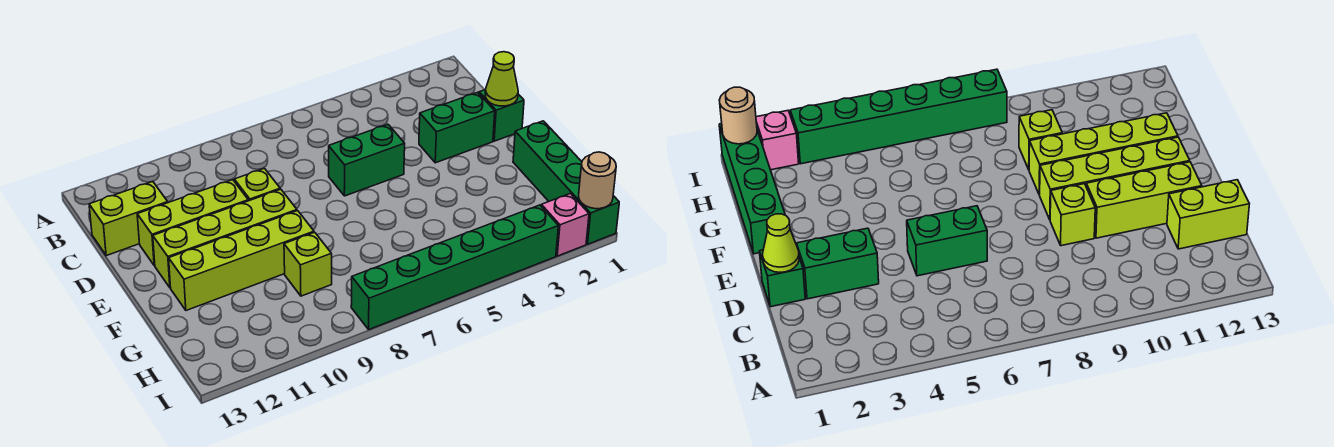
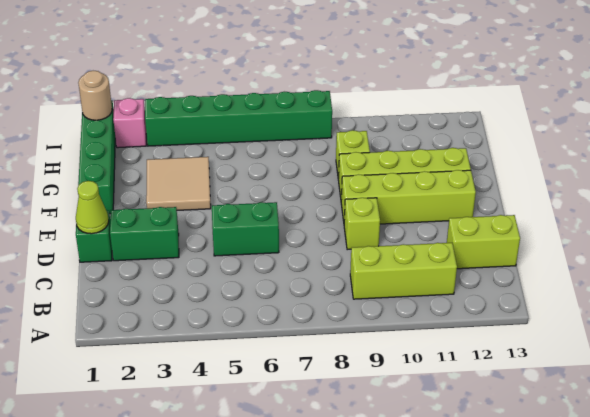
lime brick D10:D12 level 1 -> lime brick B9:B11 level 1
none -> tan tile F3:G4 level 1

